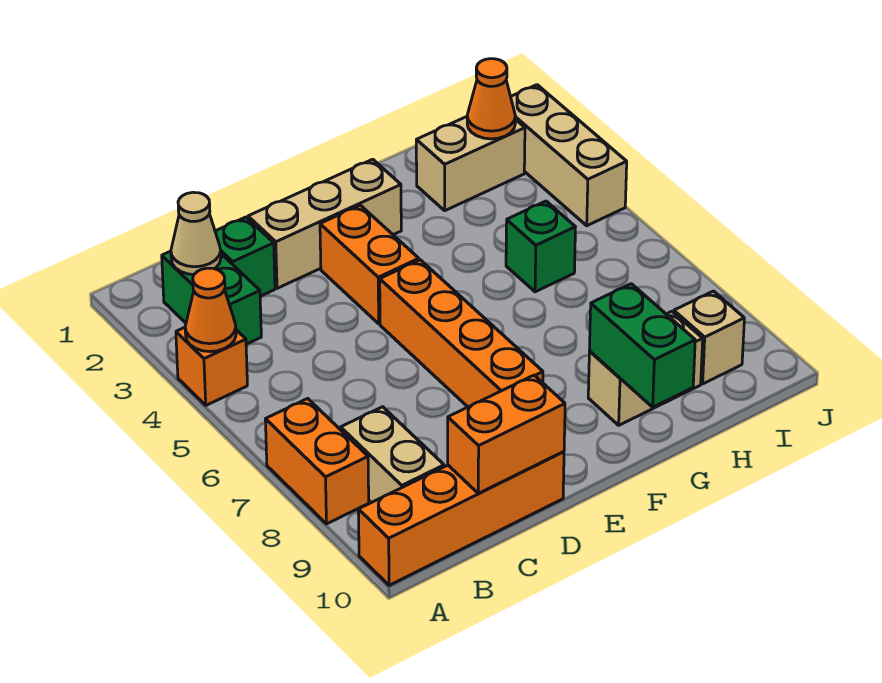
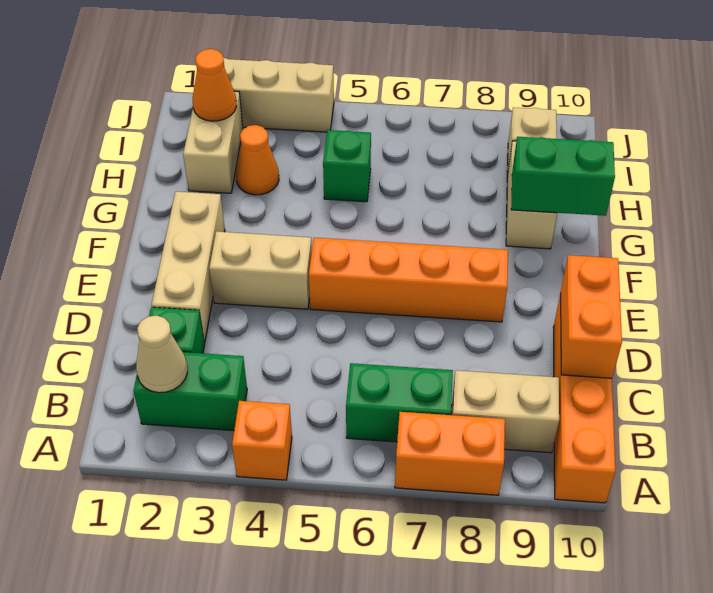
orange cone A4 level 2 -> orange cone H3 level 1
none -> green brick B6:B7 level 1
orange brick E3:E4 level 1 -> tan brick E3:E4 level 1

